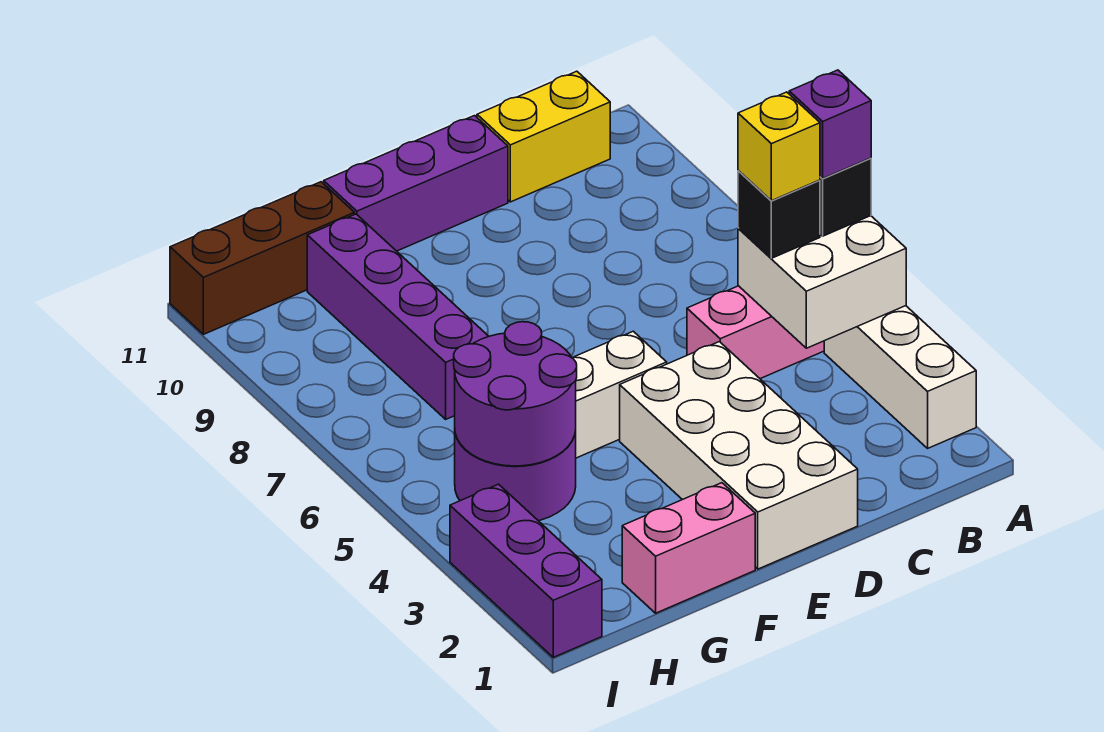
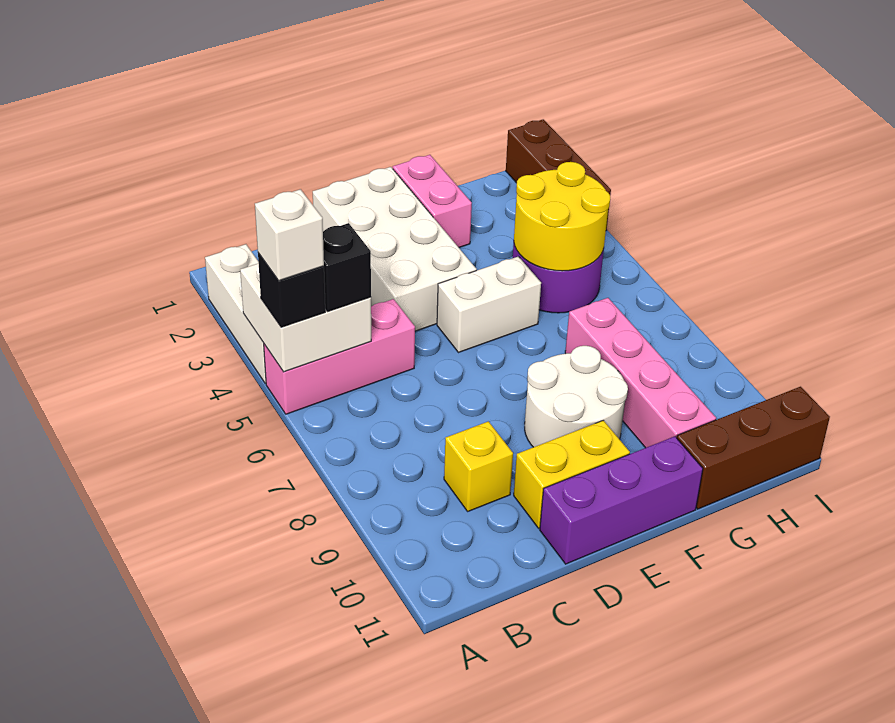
purple brick A5 level 4 -> white brick A5 level 4
yellow brick B5 level 4 -> yellow brick C9 level 1
yellow brick B11:C11 level 1 -> yellow brick D10:E10 level 1
none -> white round brick E8:F9 level 1
pink brick F1:G1 level 1 -> pink brick F1:F2 level 1
purple round brick G4:H5 level 2 -> yellow round brick G4:H5 level 2
purple brick G7:G10 level 1 -> pink brick G7:G10 level 1
purple brick I1:I3 level 1 -> brown brick I1:I3 level 1

